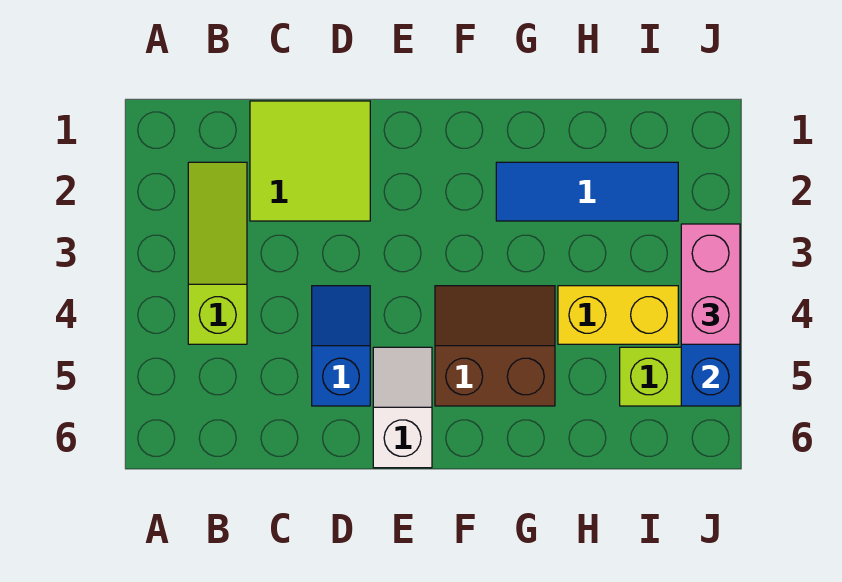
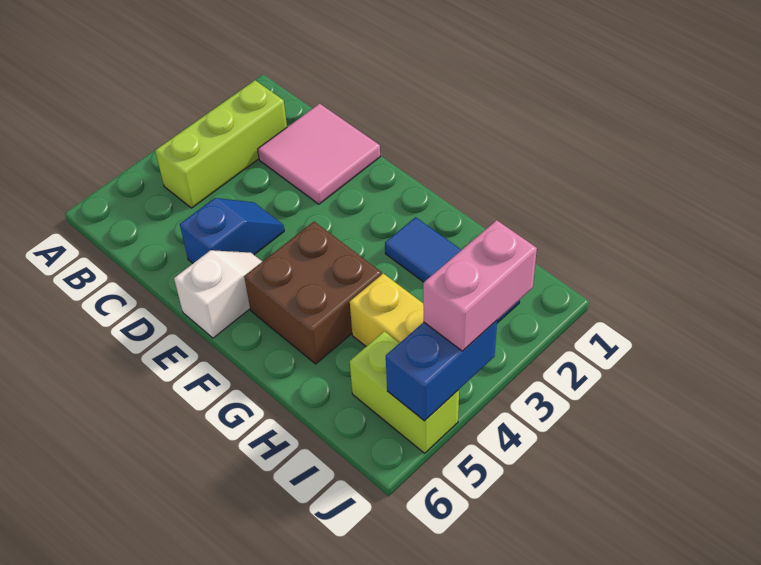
lime slope B2:B4 level 1 top 4 -> lime brick B2:B4 level 1
lime tile C1:D2 level 1 -> pink tile C1:D2 level 1
brown slope F4:G5 level 1 top 5 -> brown brick F4:G5 level 1

